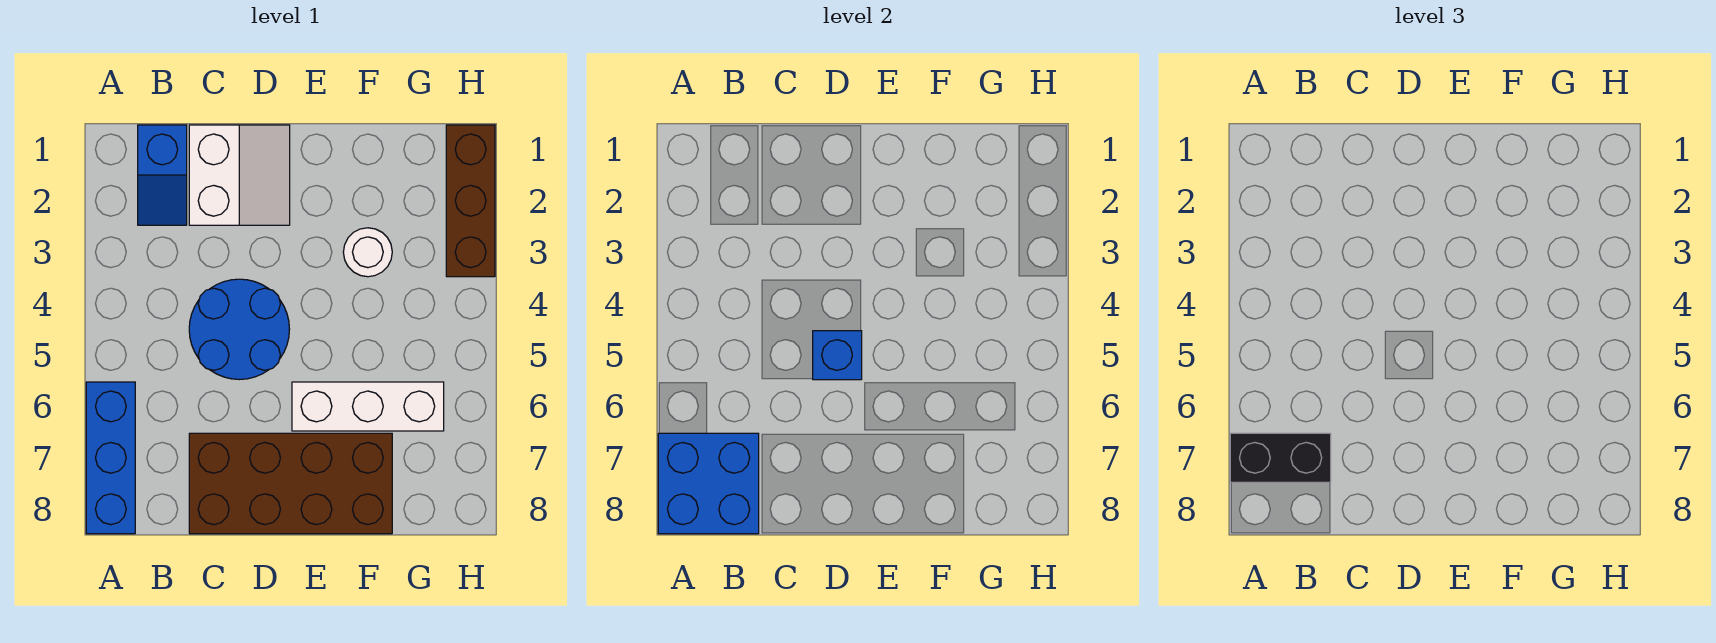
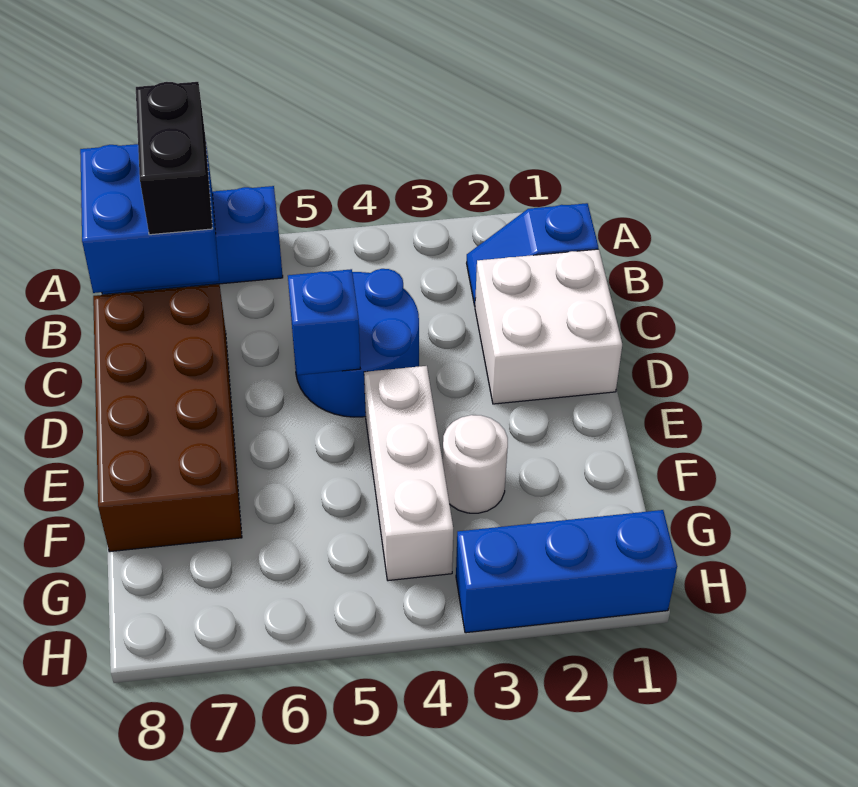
white slope C1:D2 level 1 top C -> white brick C1:D2 level 1
white brick E6:G6 level 1 -> white brick E4:G4 level 1
brown brick H1:H3 level 1 -> blue brick H1:H3 level 1

